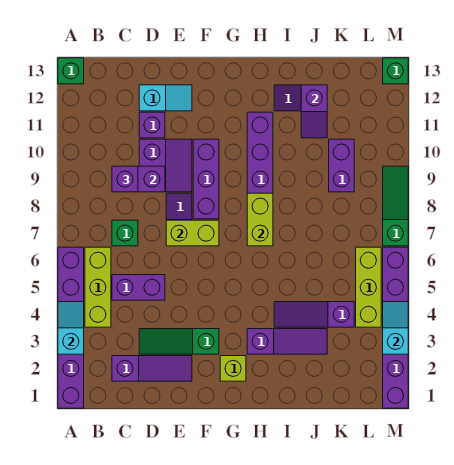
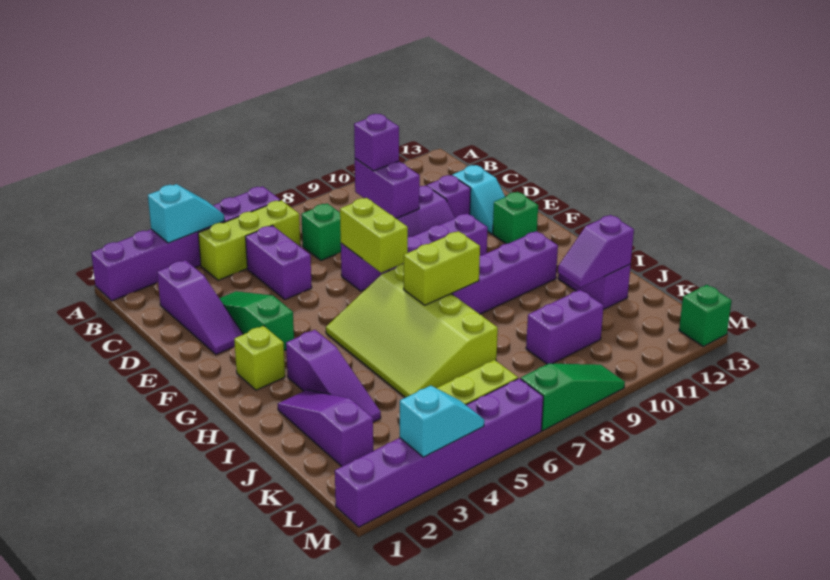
green brick A13 level 1 -> green brick F12 level 1
none -> lime slope G5:J7 level 1 top 7
purple slope I4:K4 level 1 top K -> purple slope I2:K2 level 1 top K

